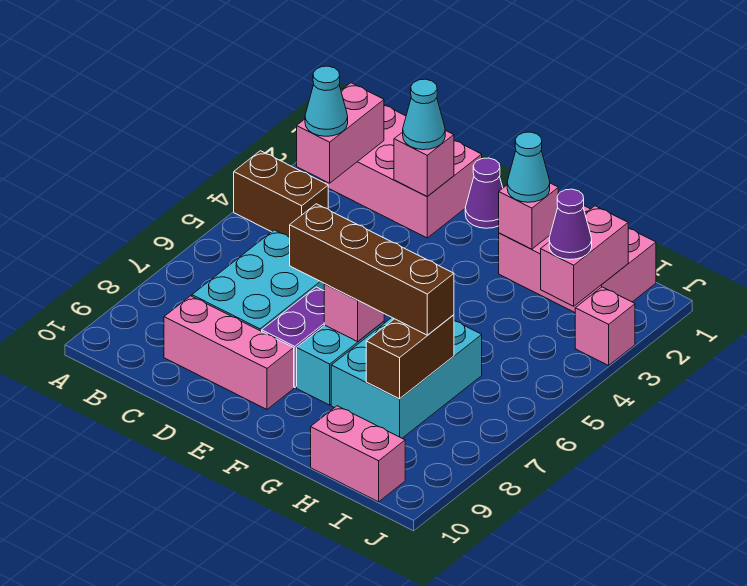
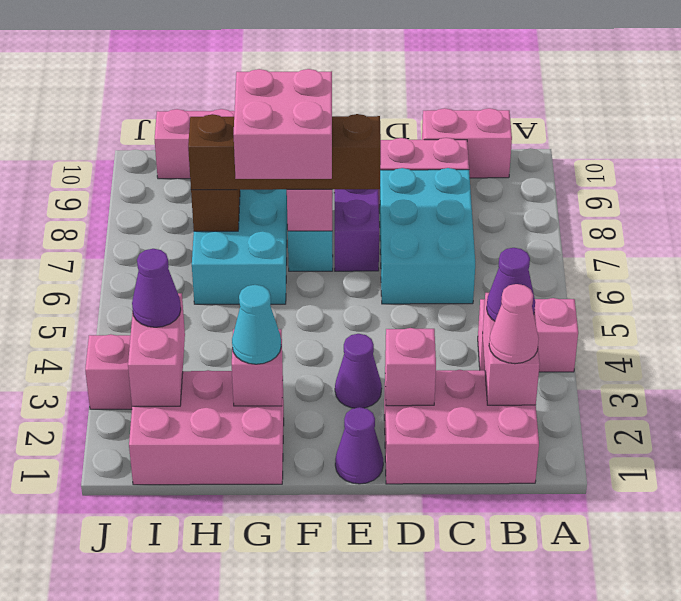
brown brick A4:B4 level 1 -> pink brick A4:B4 level 1
none -> pink cone B2 level 3
cyan cone B3 level 3 -> purple cone B3 level 3
none -> pink brick B10:C10 level 1
cyan cone D2 level 3 -> none
none -> purple cone E3 level 1
none -> pink brick F6:G7 level 4

